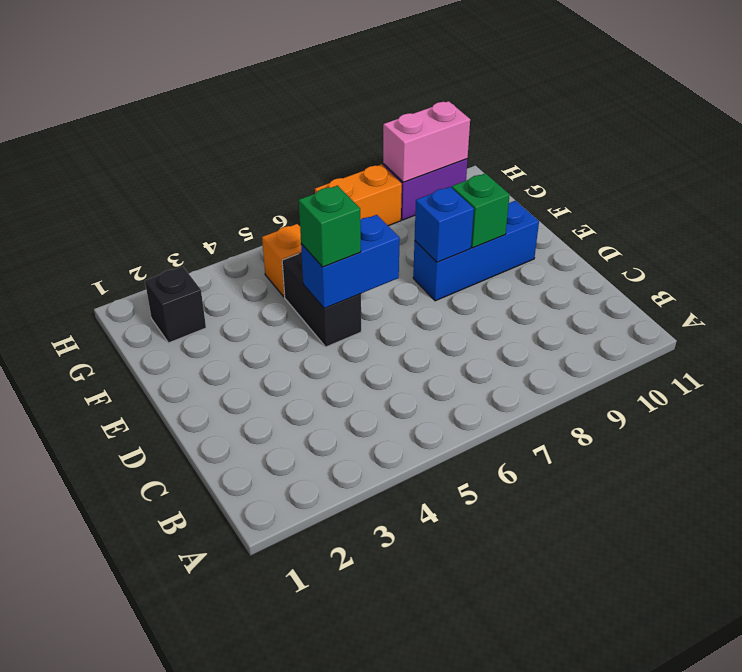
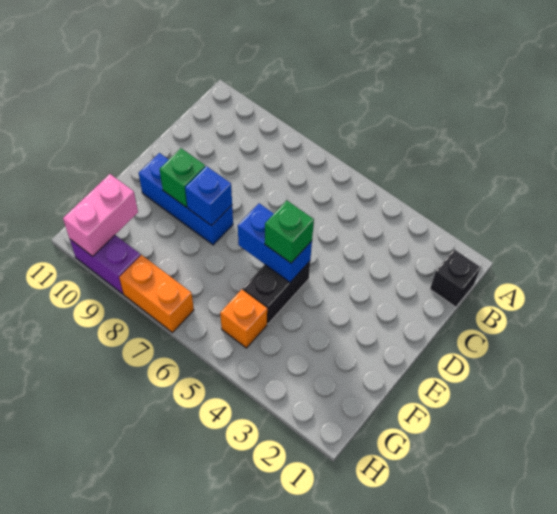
black brick G2 level 1 -> black brick B1 level 1
pink brick H9:H10 level 2 -> pink brick G10:H10 level 2

